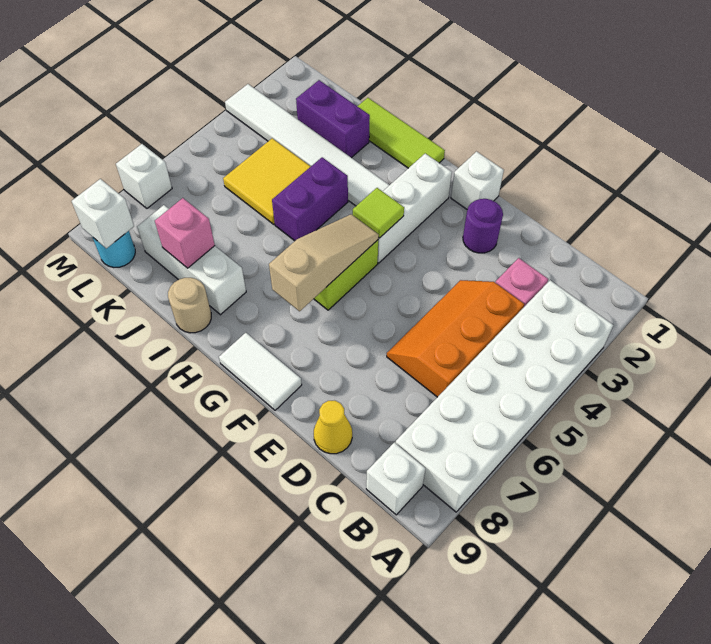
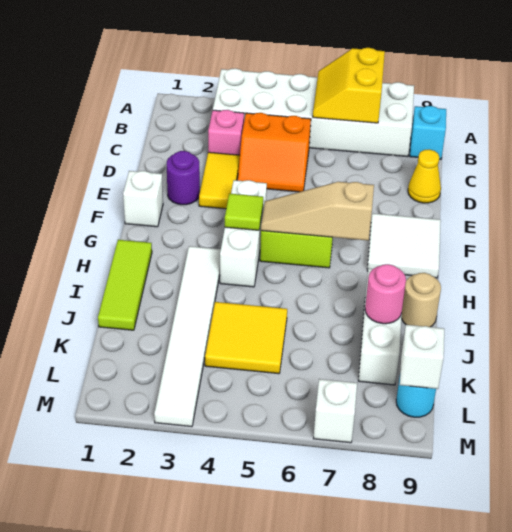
none -> yellow slope A6:B7 level 2 top 7
white brick B9 level 1 -> cyan brick B9 level 1
orange slope C4:D6 level 1 top C -> orange slope C4:D5 level 1 top C
none -> yellow tile D3:E3 level 1
white tile F9:G9 level 1 -> white tile F8:G9 level 1
white brick G2:G4 level 1 -> white brick F4:H4 level 1
purple brick I4:I5 level 1 -> none
purple brick J2:K2 level 1 -> none
pink brick J8 level 2 -> pink round brick J8 level 2

